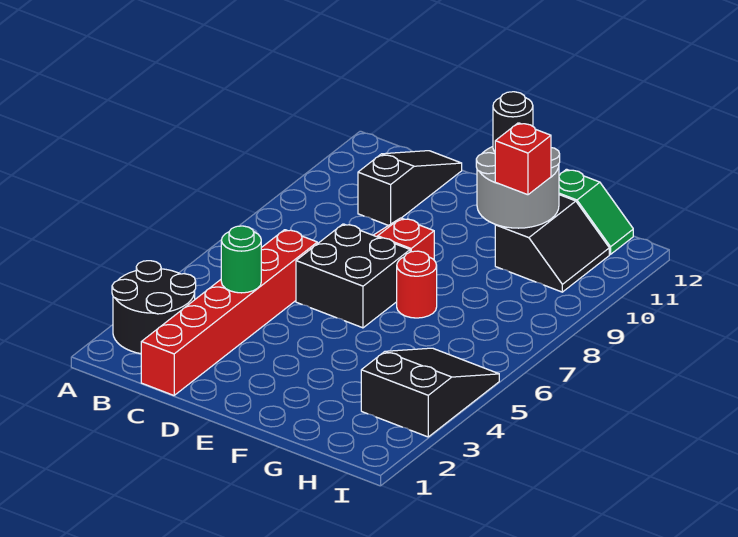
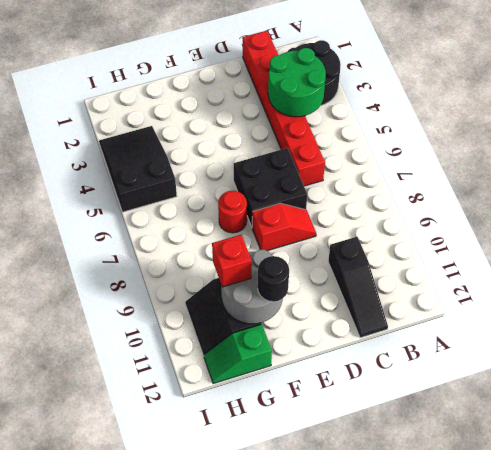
green round brick C4 level 2 -> green round brick B3:C4 level 2
black slope H3:I5 level 1 top 3 -> black slope H3:I5 level 1 top 5

